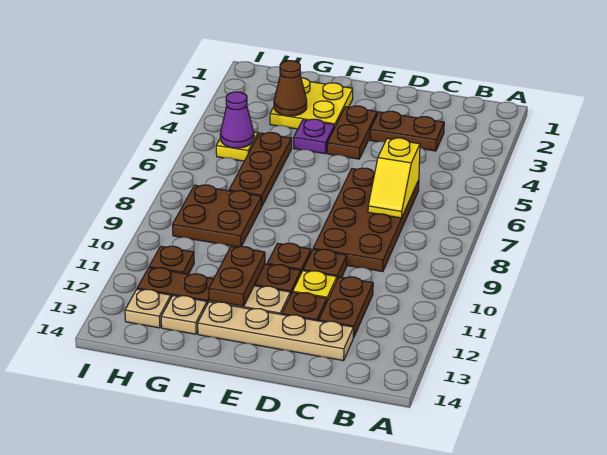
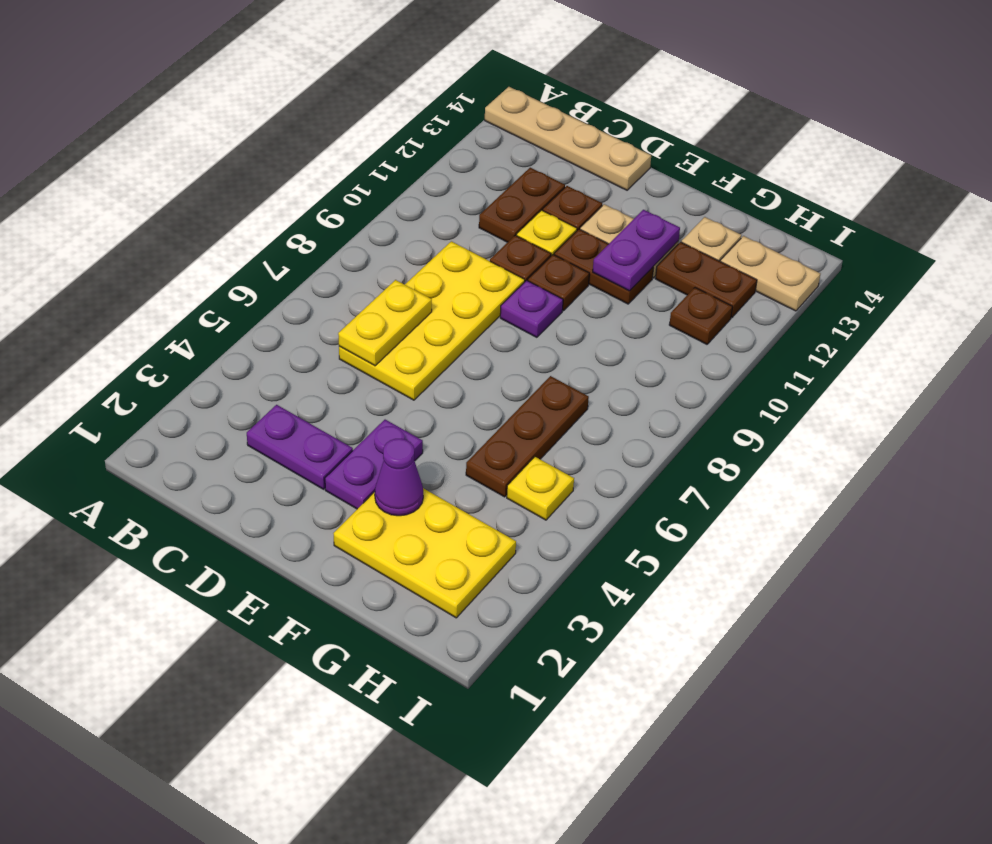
brown plate C3:D3 level 1 -> purple plate C3:D3 level 1
brown plate C6:D9 level 1 -> yellow plate C6:D9 level 1
yellow slope C6:C7 level 2 top 6 -> yellow plate C6:C7 level 2
tan plate C13:F13 level 1 -> tan plate A14:D14 level 1
brown plate E3:E4 level 1 -> purple plate E3:E4 level 1
yellow plate F2:G3 level 1 -> yellow plate F2:H3 level 1
purple plate F4 level 1 -> purple plate E9 level 1
brown plate F11:F12 level 2 -> purple plate F11:F12 level 2
brown cone G3 level 2 -> none
brown plate G8:H9 level 1 -> none
purple cone H5 level 2 -> purple cone F3 level 2
tan plate H13 level 1 -> tan plate H13:I13 level 1

